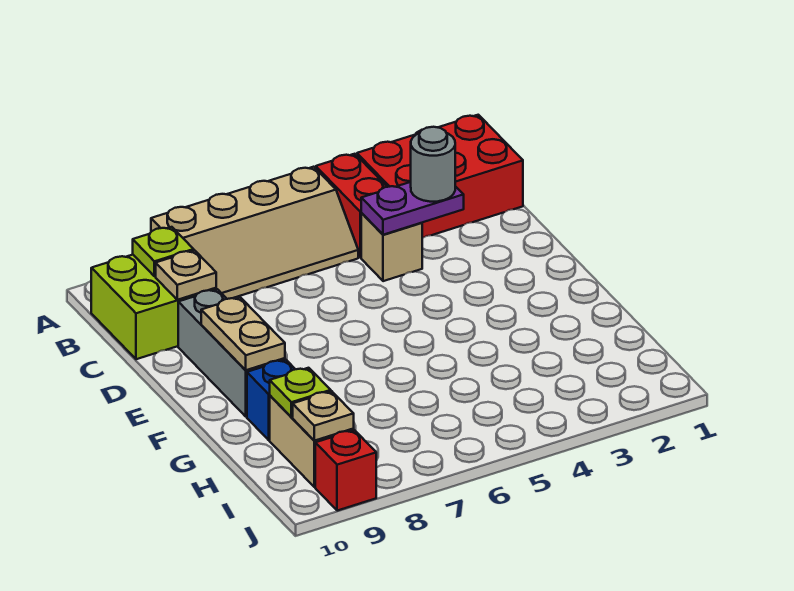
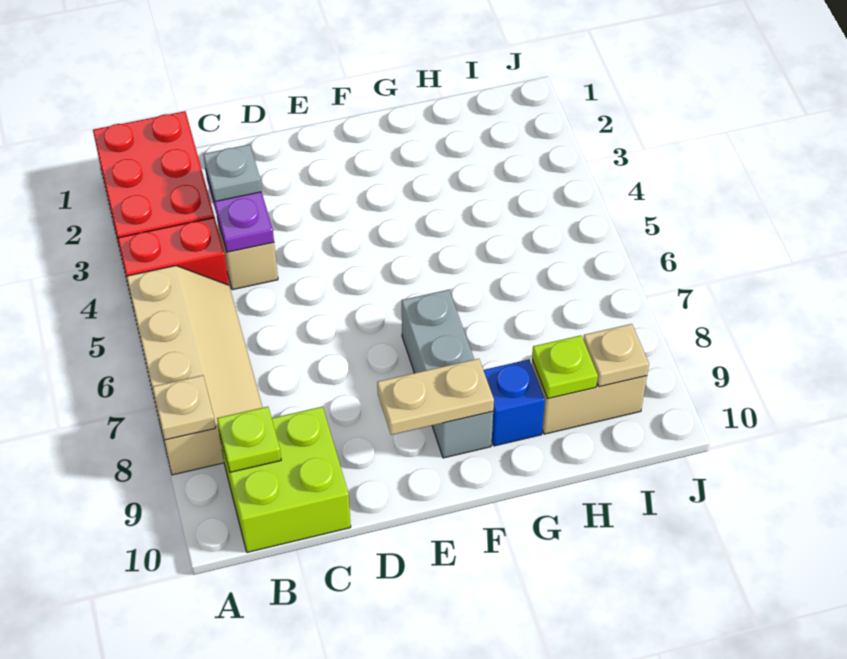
grey round brick C3 level 3 -> grey plate C3 level 3
tan plate C9 level 2 -> tan plate A8 level 2
grey brick D9:F9 level 1 -> grey brick F7:F9 level 1
red brick J9 level 1 -> none

